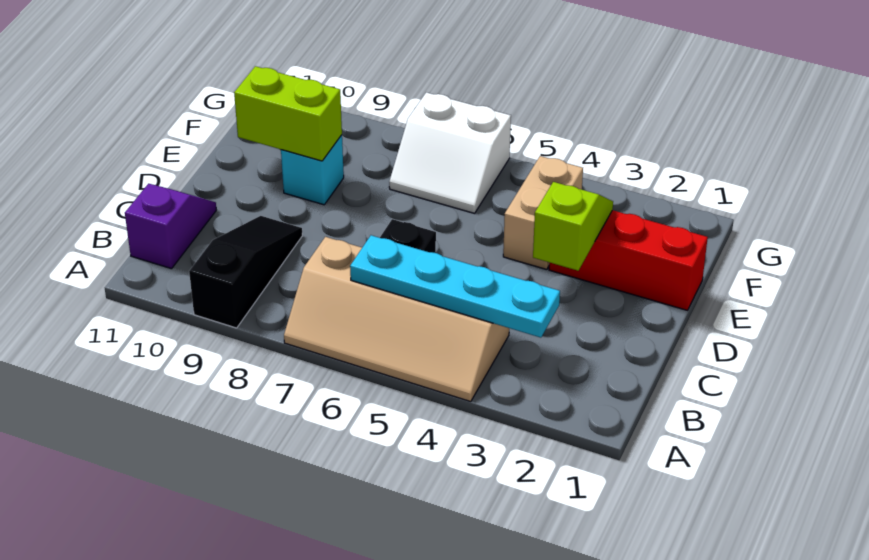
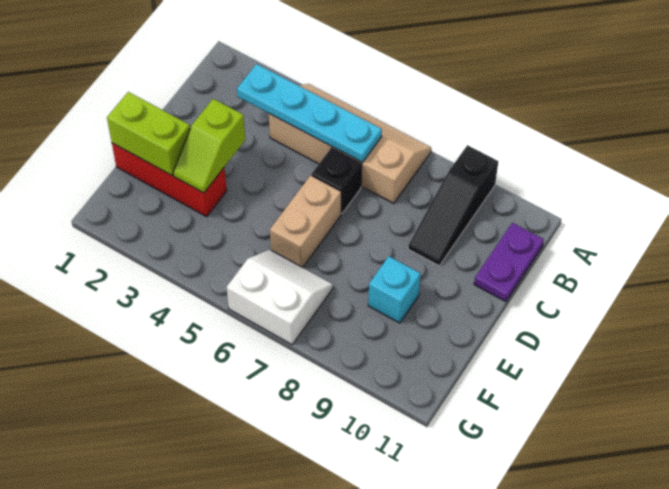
purple slope B11:C11 level 1 top B -> purple plate B11:C11 level 1
tan brick E4:F4 level 1 -> tan brick D6:E6 level 1
lime brick E9:E10 level 2 -> lime brick E1:E2 level 2

